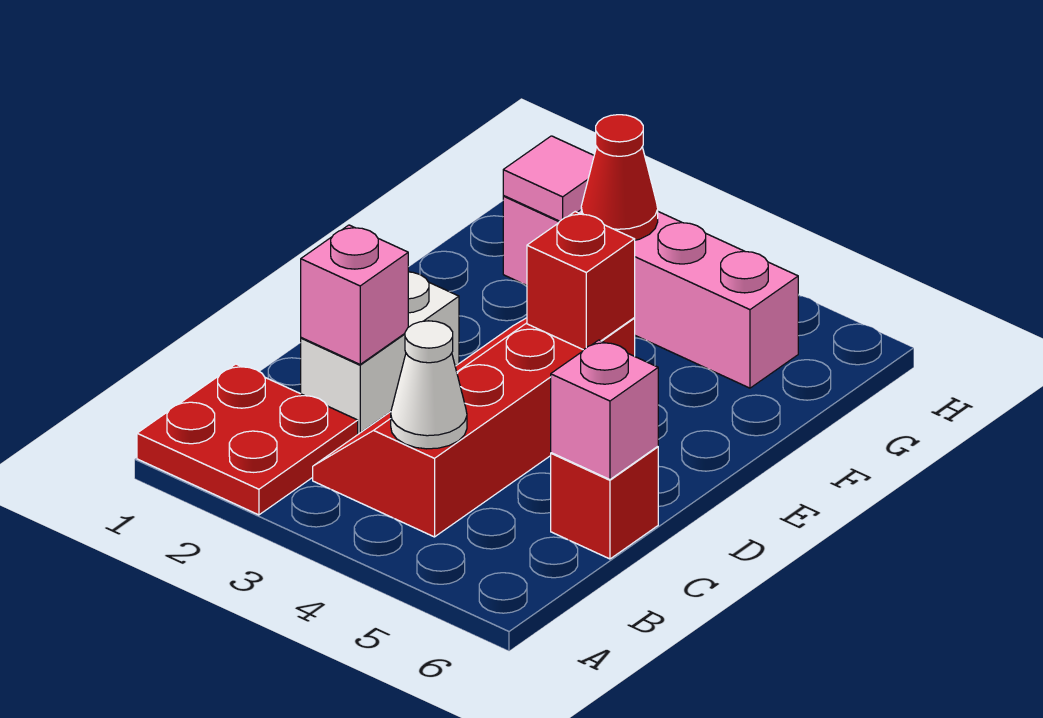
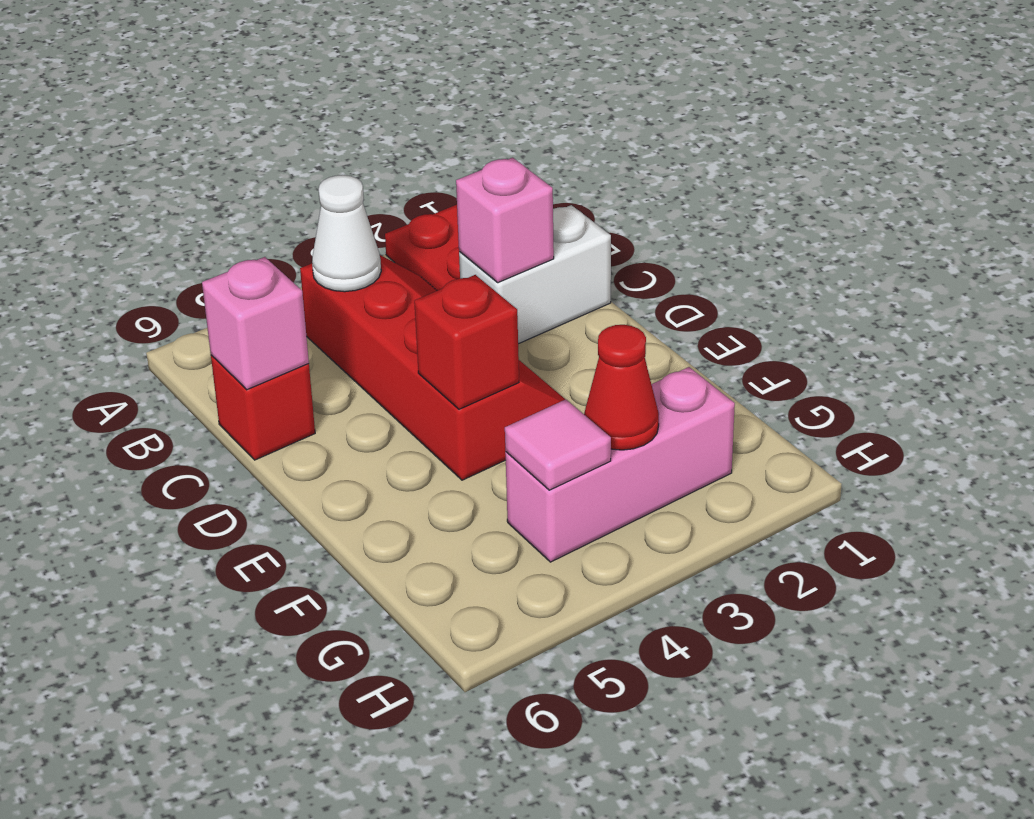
white brick C2:D2 level 1 -> white brick C1:C2 level 1
pink brick G2:G5 level 1 -> pink brick G2:G4 level 1
pink tile G2 level 2 -> pink tile G4 level 2

